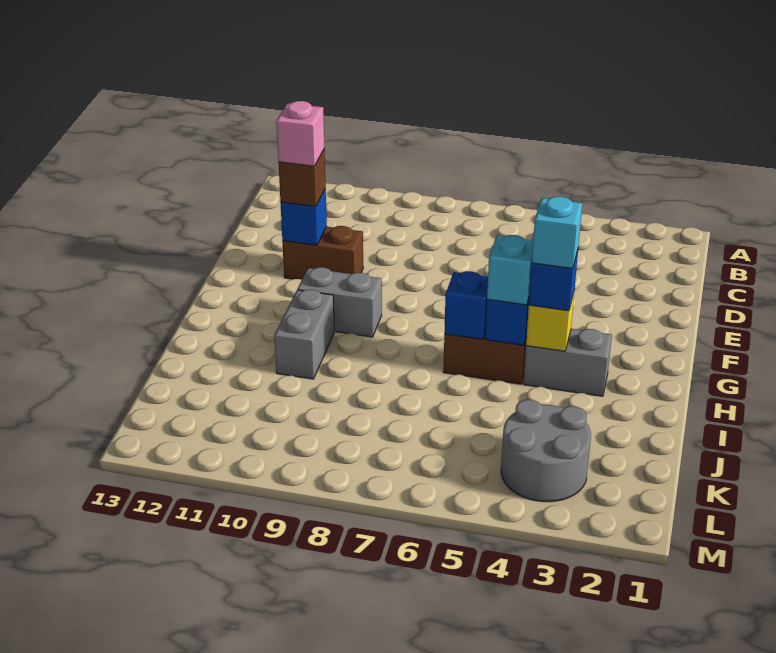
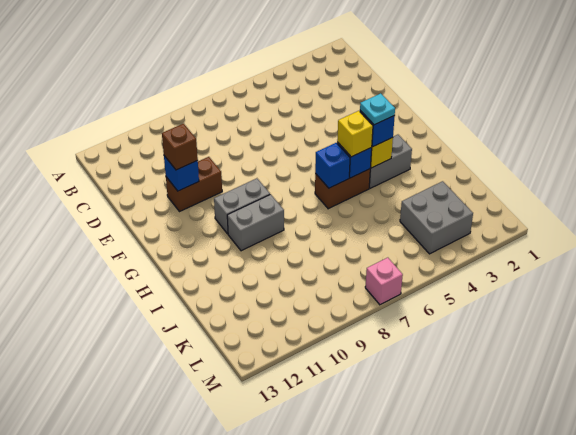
pink brick E11 level 4 -> pink brick M7 level 1
cyan brick H4 level 4 -> cyan plate H4 level 4
cyan brick H5 level 3 -> yellow brick H5 level 3
grey brick H10:I10 level 1 -> grey brick H9:H10 level 1
grey round brick K3:L4 level 1 -> grey brick K3:L4 level 1

